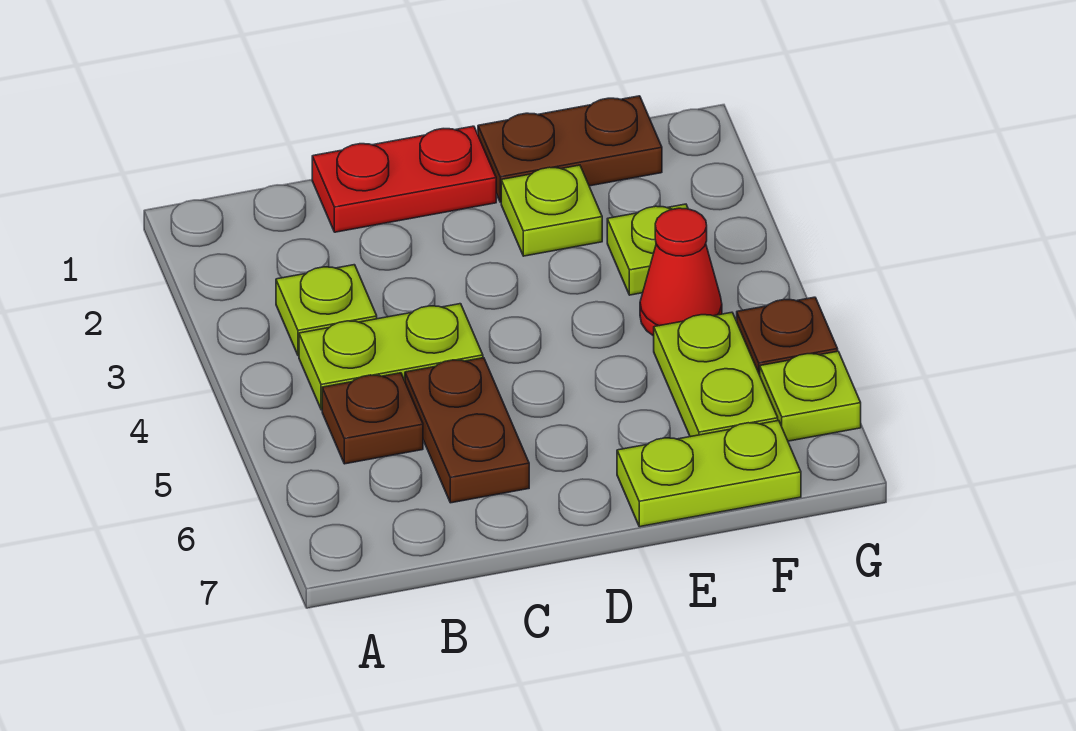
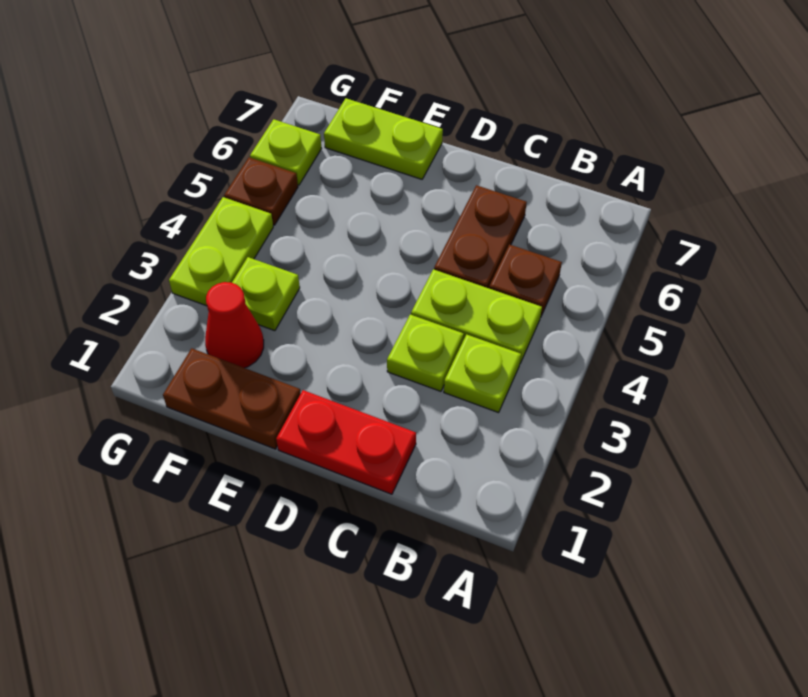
lime plate E2 level 1 -> lime plate C3 level 1
red cone F4 level 1 -> red cone F2 level 1
lime plate F5:F6 level 1 -> lime plate G3:G4 level 1

